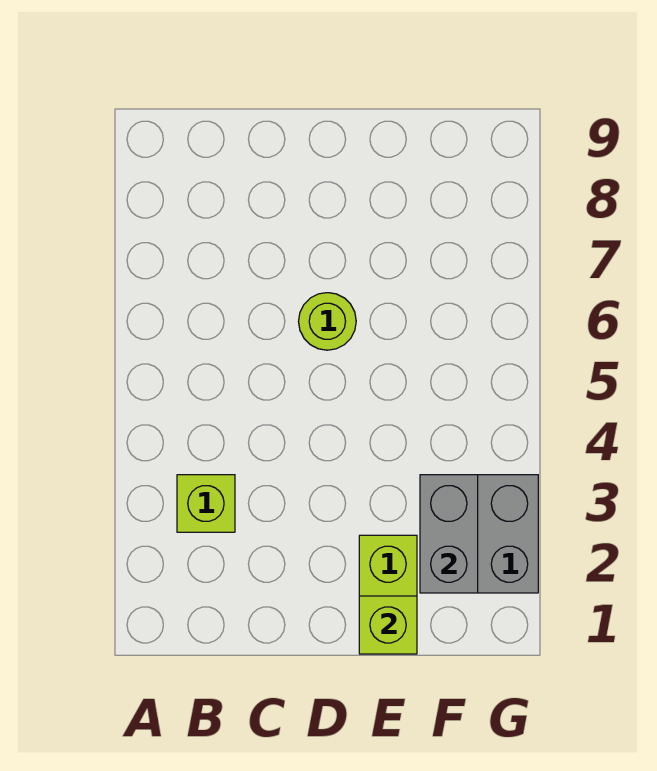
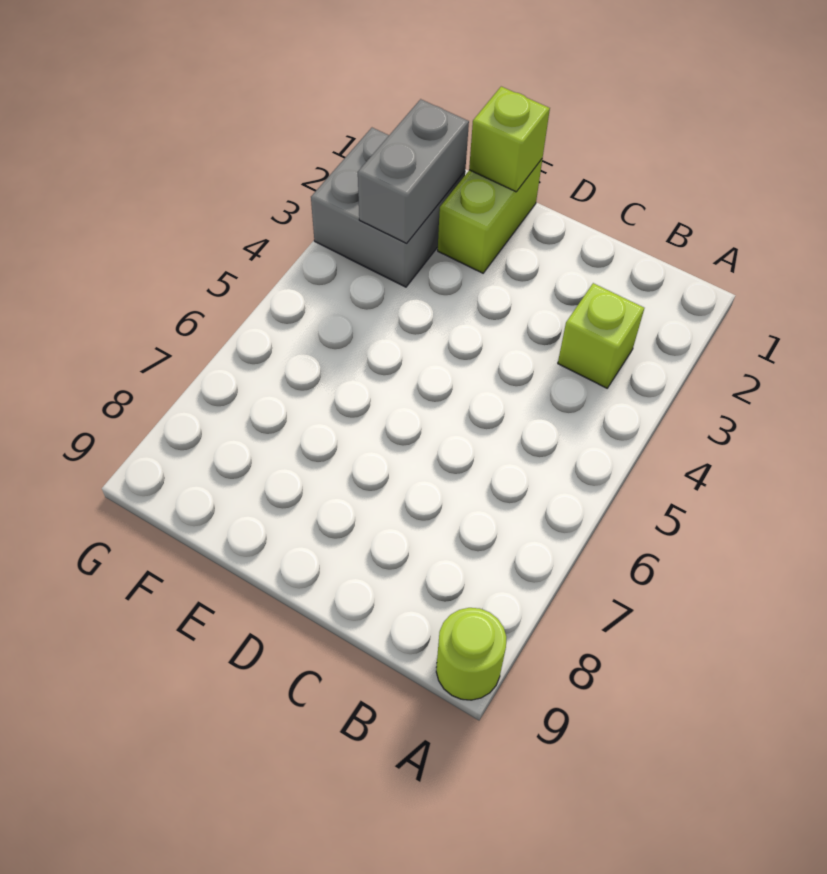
lime round brick D6 level 1 -> lime round brick A9 level 1

